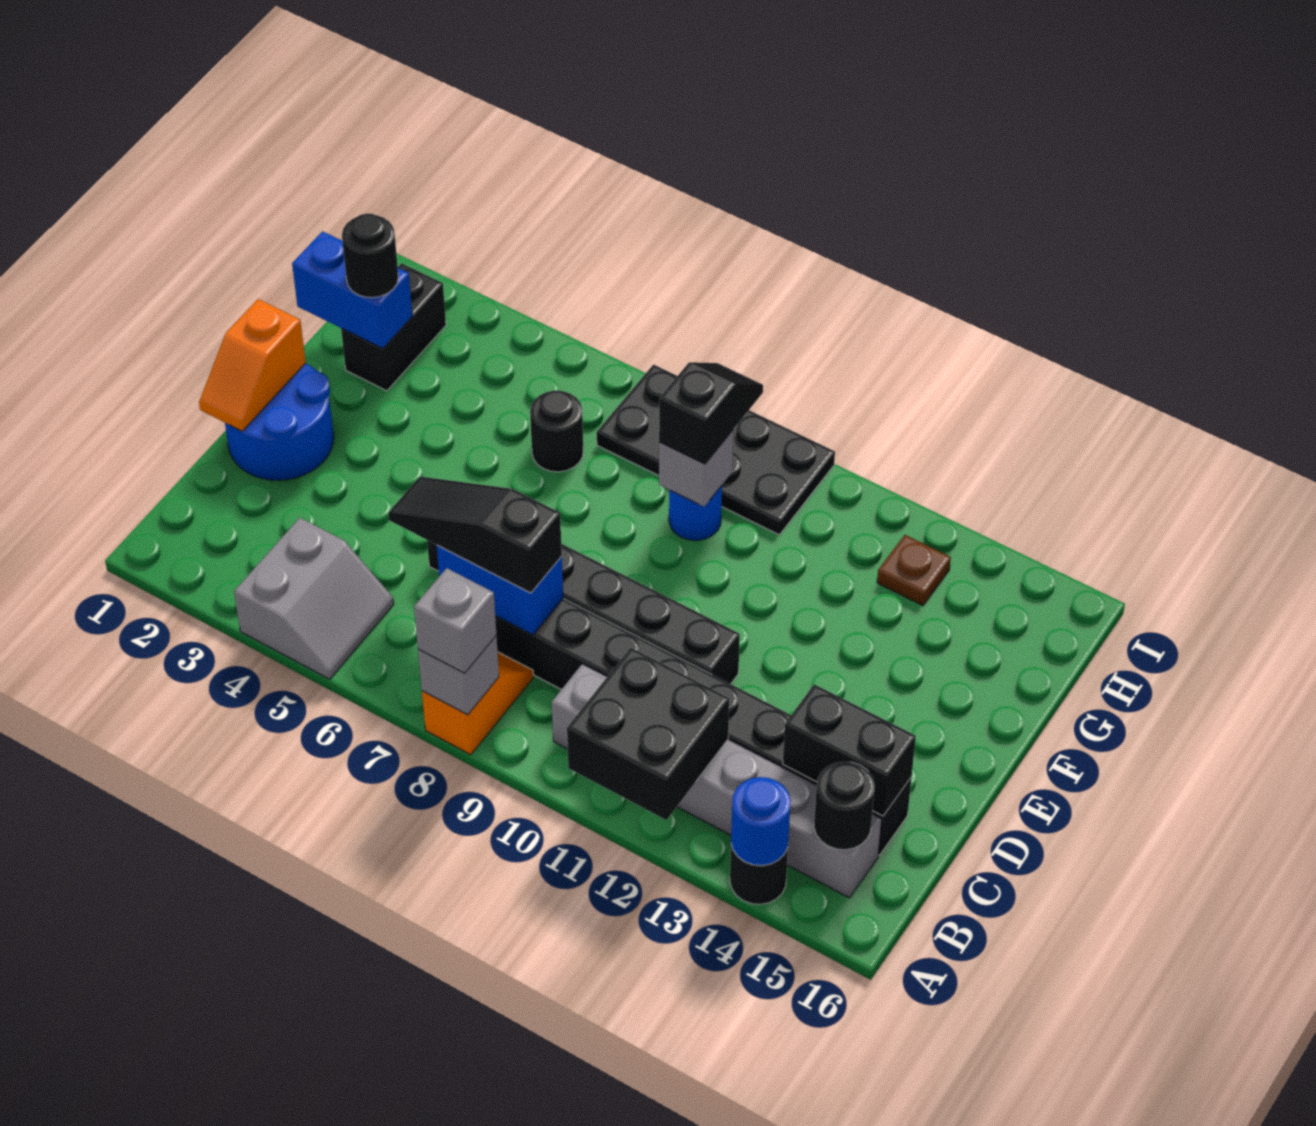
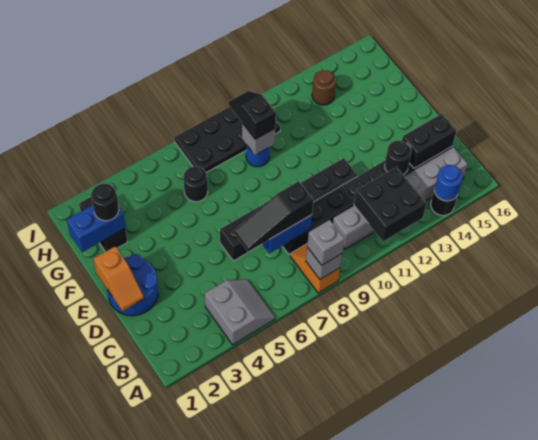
black round brick B15 level 2 -> black round brick C13 level 2
brown plate H13 level 1 -> brown round brick H13 level 1

